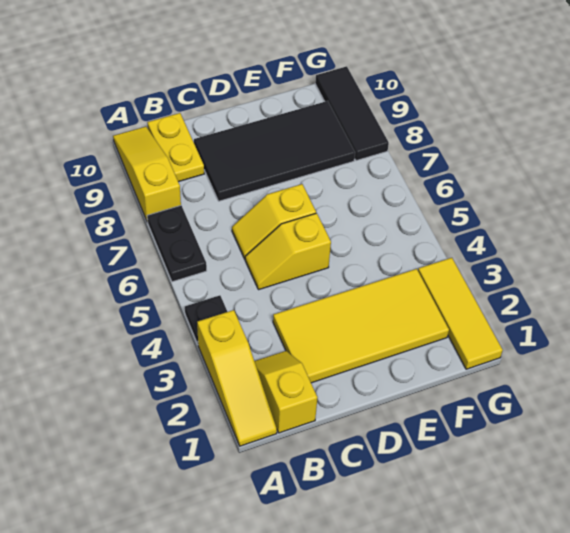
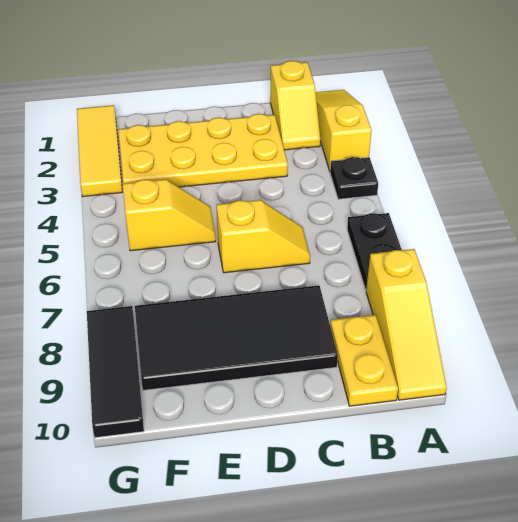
yellow tile C2:F3 level 1 -> yellow plate C2:F3 level 1
yellow slope C5:D5 level 1 top D -> yellow slope E5:F5 level 1 top F

